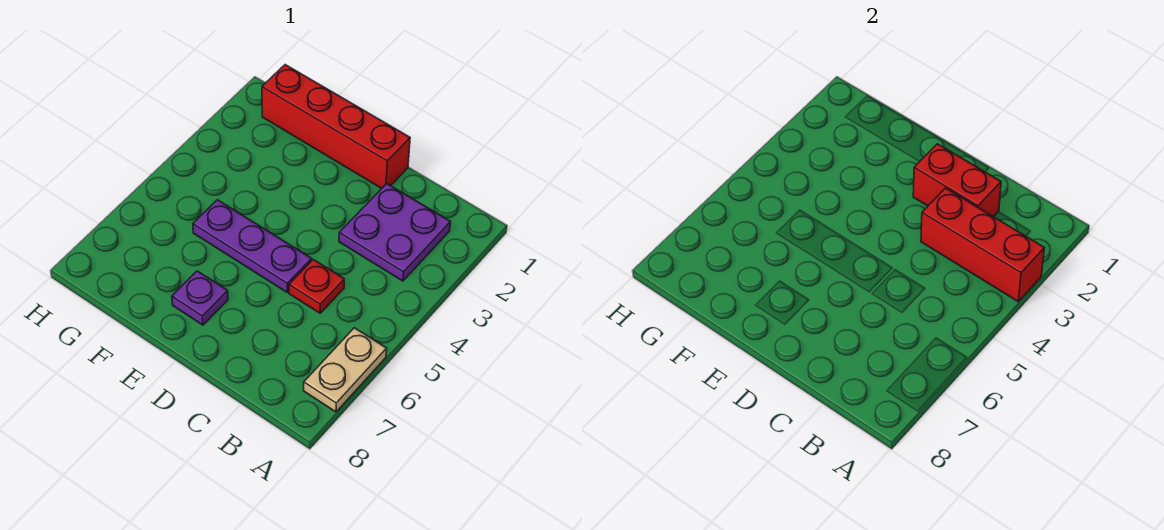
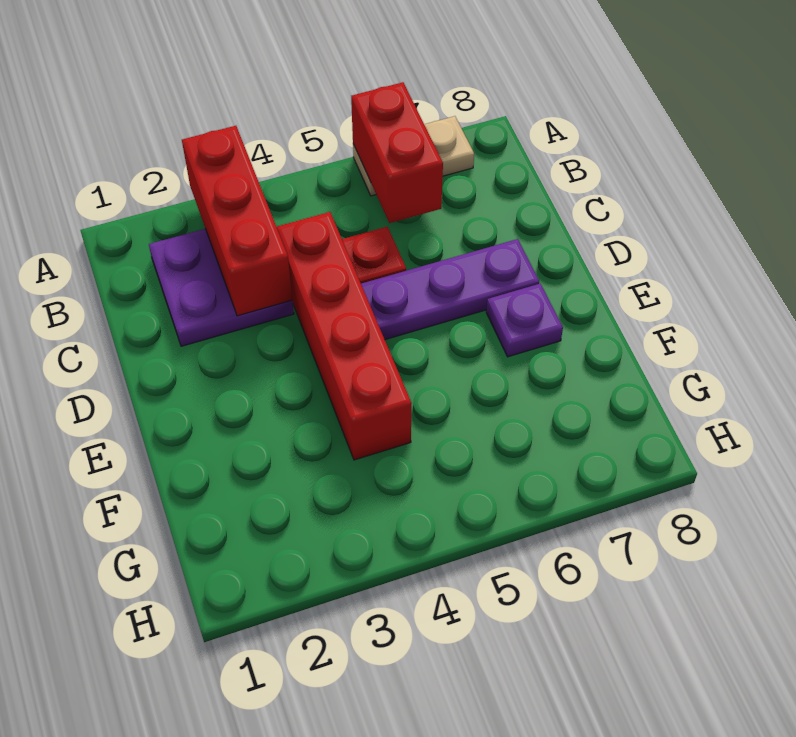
red brick C2:D2 level 2 -> red brick A6:B6 level 2
red brick D1:G1 level 1 -> red brick C4:F4 level 1
purple plate D5:F5 level 1 -> purple plate D5:D7 level 1

